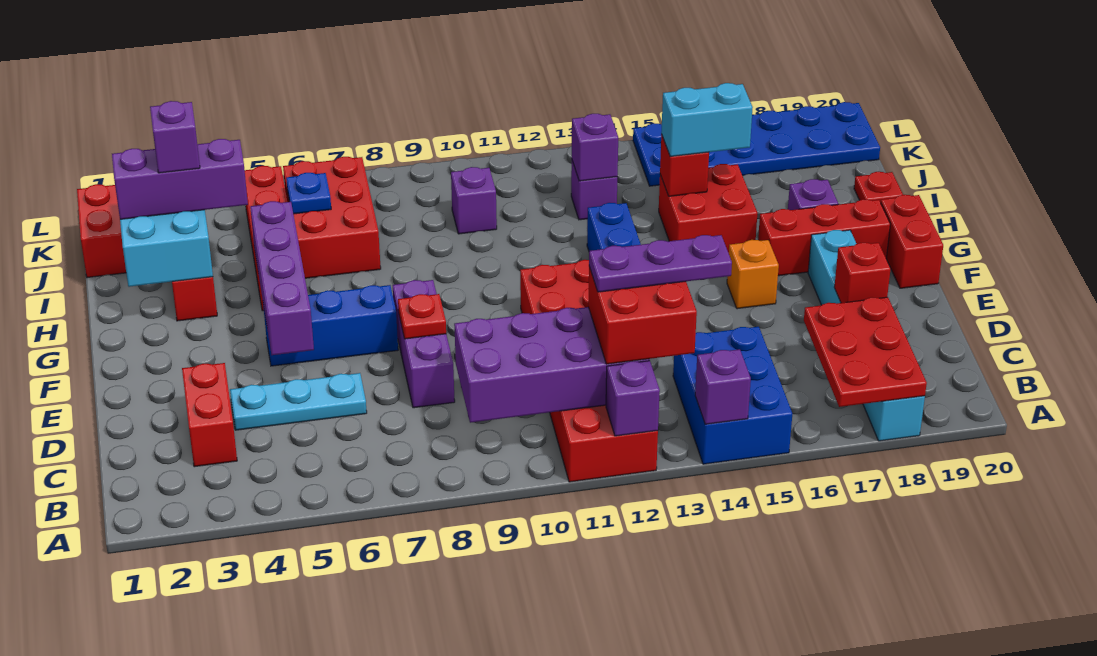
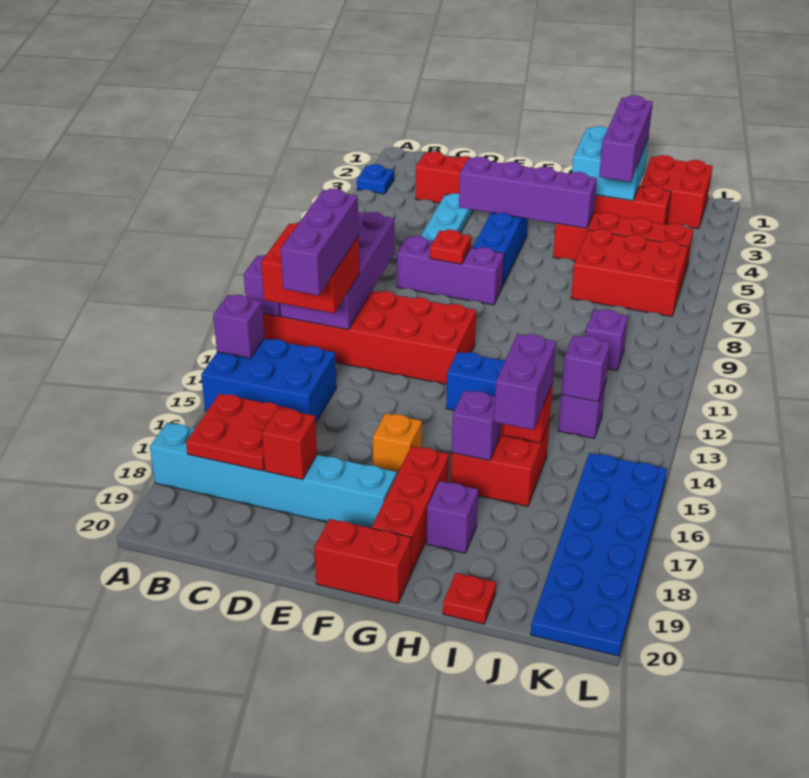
red plate A17:C18 level 2 -> red plate B17:C18 level 2
purple plate C12:C14 level 4 -> purple brick C12:C14 level 4
purple brick I3 level 4 -> purple brick H16 level 2
cyan brick I15:I16 level 3 -> purple brick I15:I16 level 3
blue plate J6 level 2 -> blue plate A3 level 1

